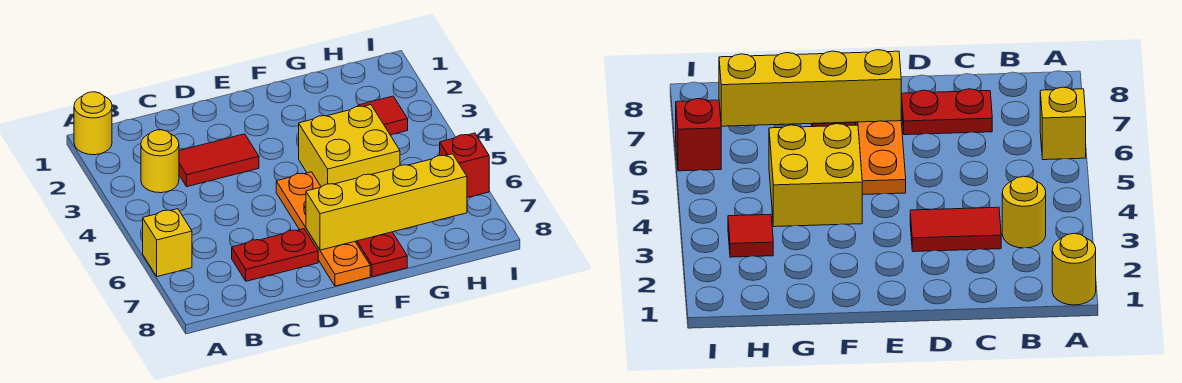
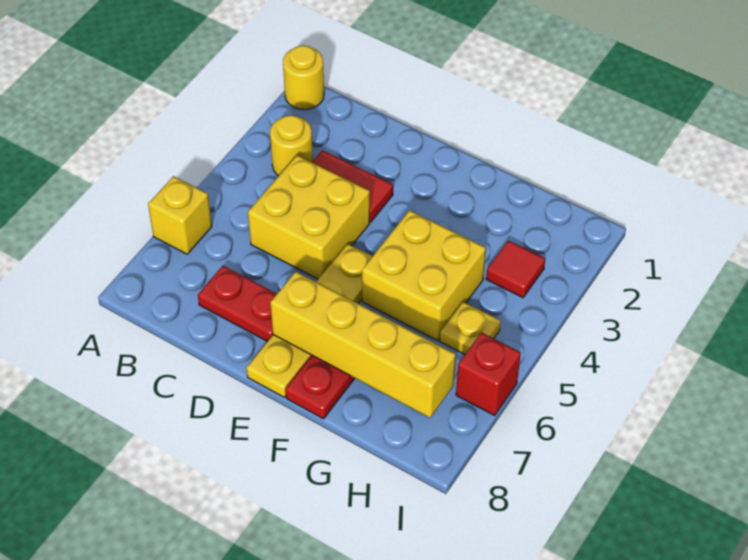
none -> yellow brick C4:D5 level 1
orange plate E5:E8 level 1 -> yellow plate E5:E8 level 1
none -> yellow plate H5 level 1

